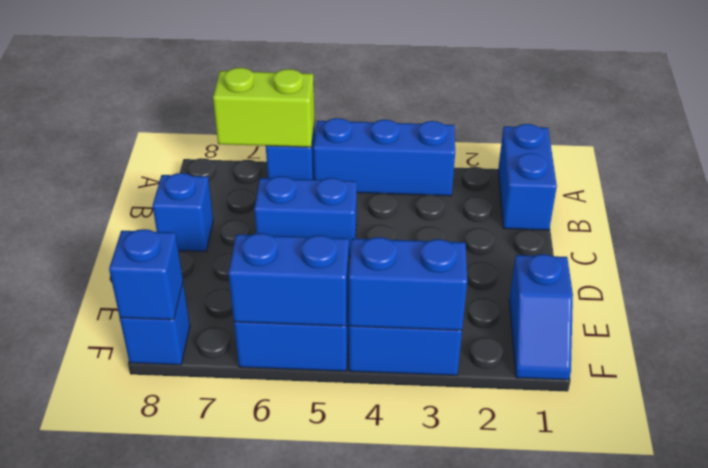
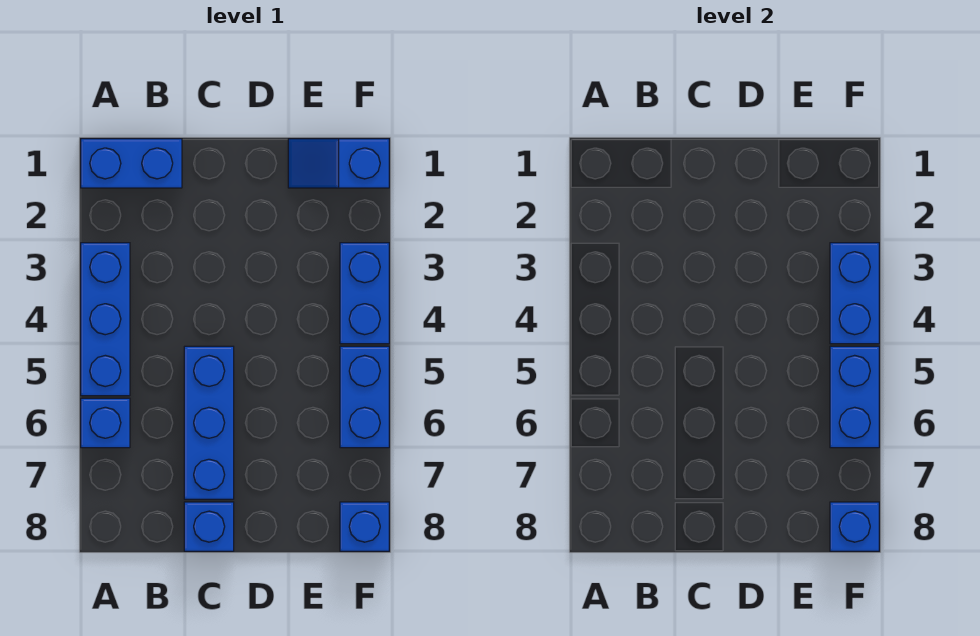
lime brick A6:A7 level 2 -> none
blue brick C5:C6 level 1 -> blue brick C5:C7 level 1
blue slope E1:F1 level 1 top E -> blue slope E1:F1 level 1 top F

